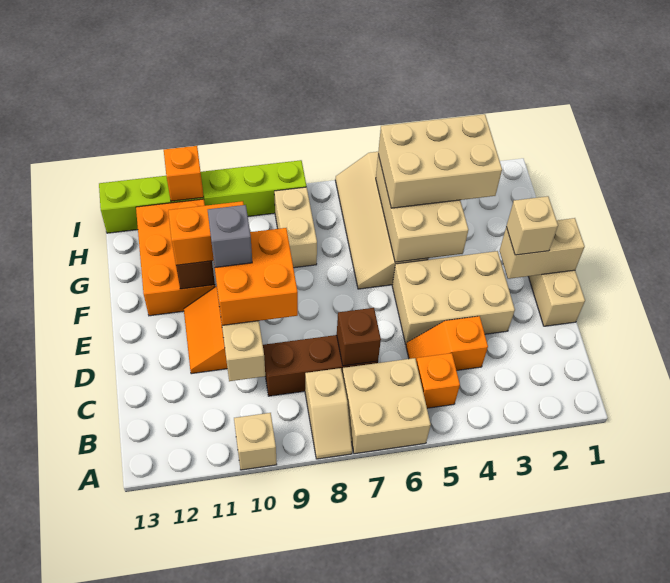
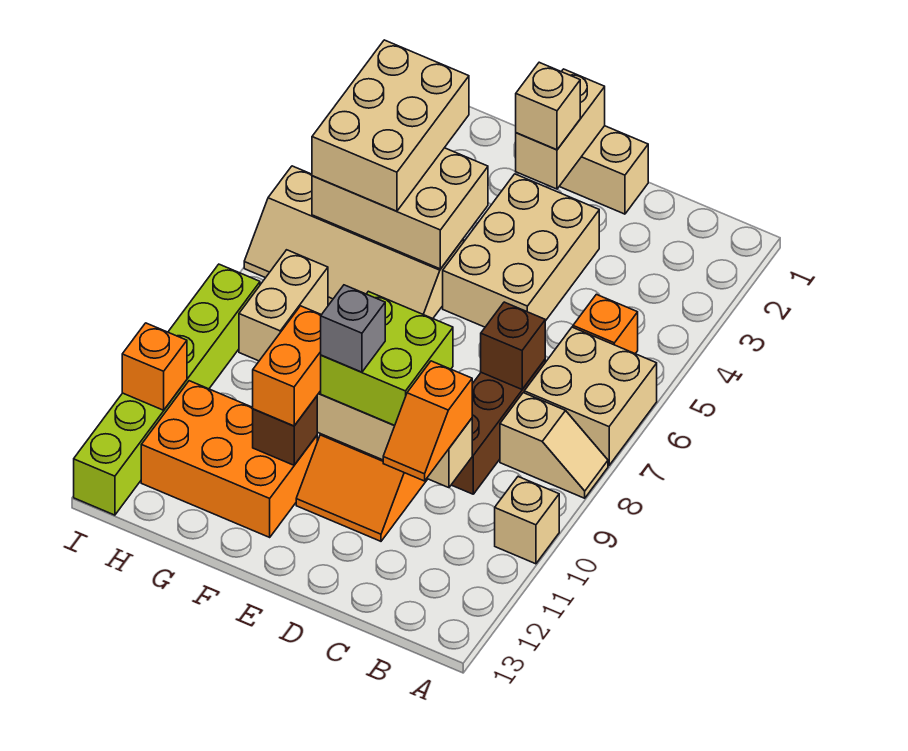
orange slope C4:C5 level 1 top 4 -> orange slope C10:C11 level 3 top 10
orange brick D9:E10 level 3 -> lime brick D9:E10 level 3
tan brick G8:H8 level 1 -> tan brick H7:H8 level 1

